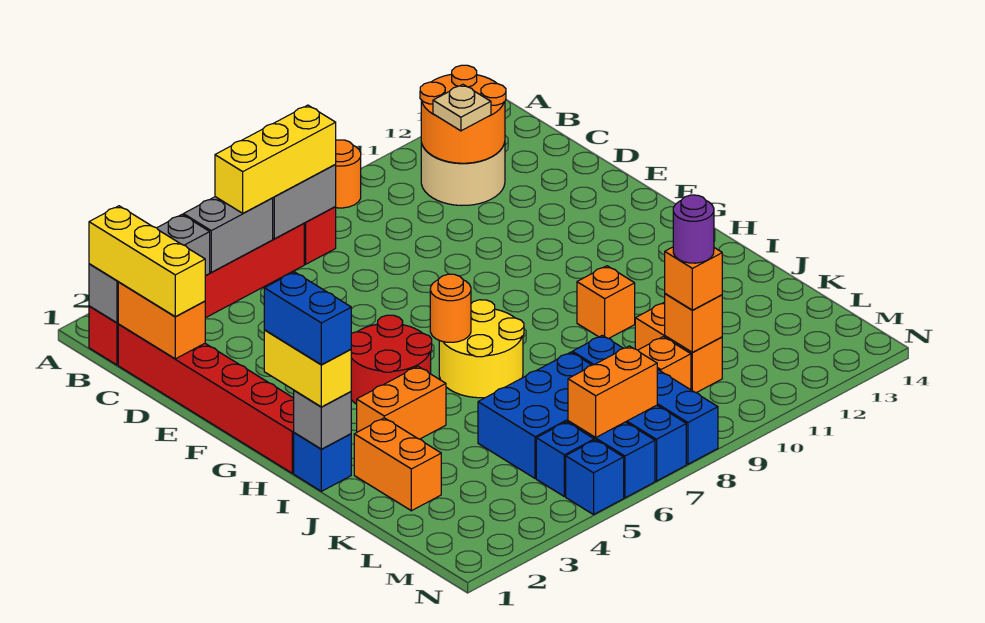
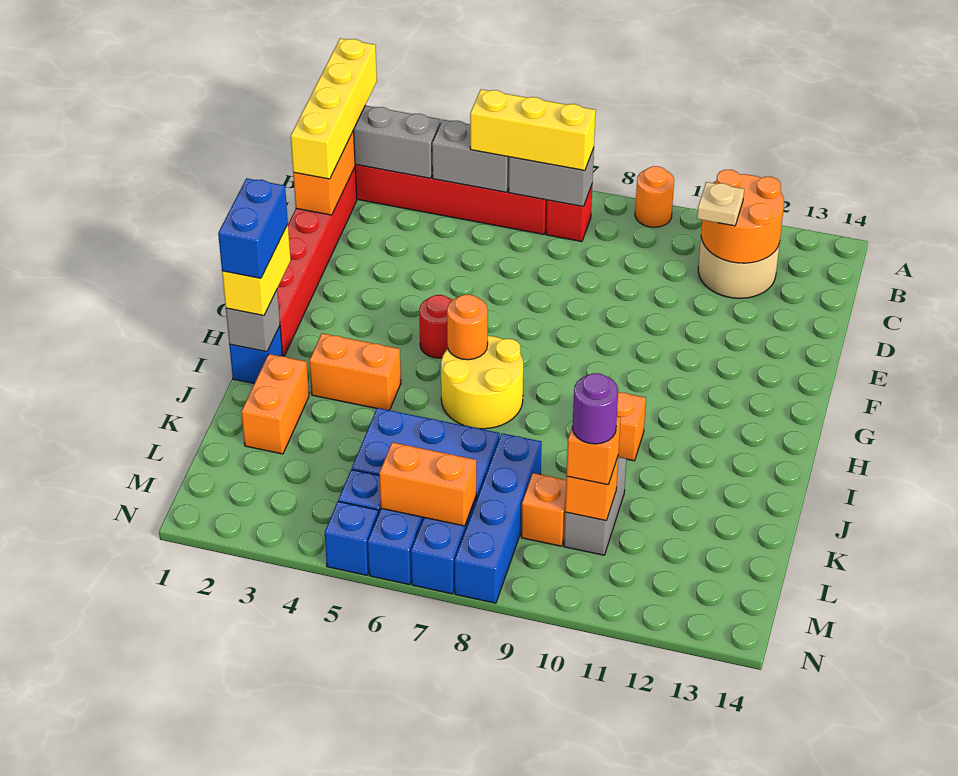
yellow brick B1:D1 level 3 -> yellow brick A1:D1 level 3
red round brick G4:H5 level 1 -> red round brick G5 level 1
orange brick K10:L10 level 1 -> grey brick K10:L10 level 1

